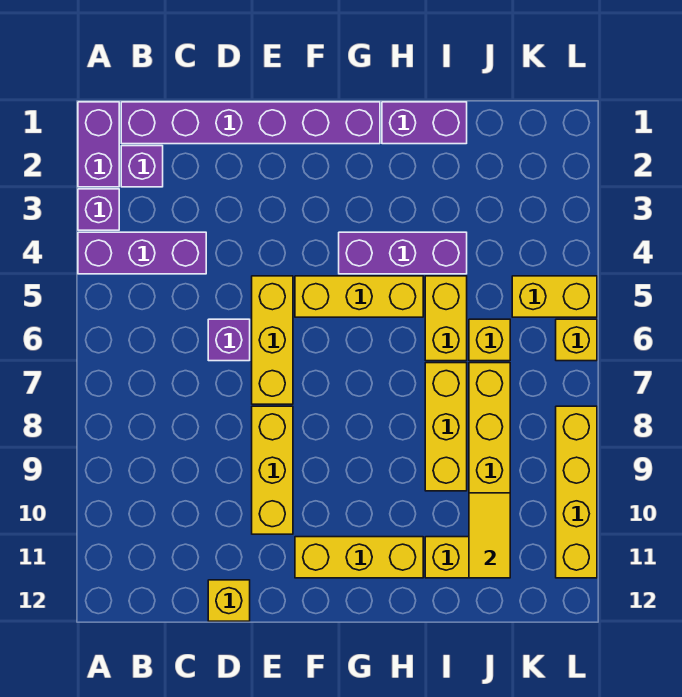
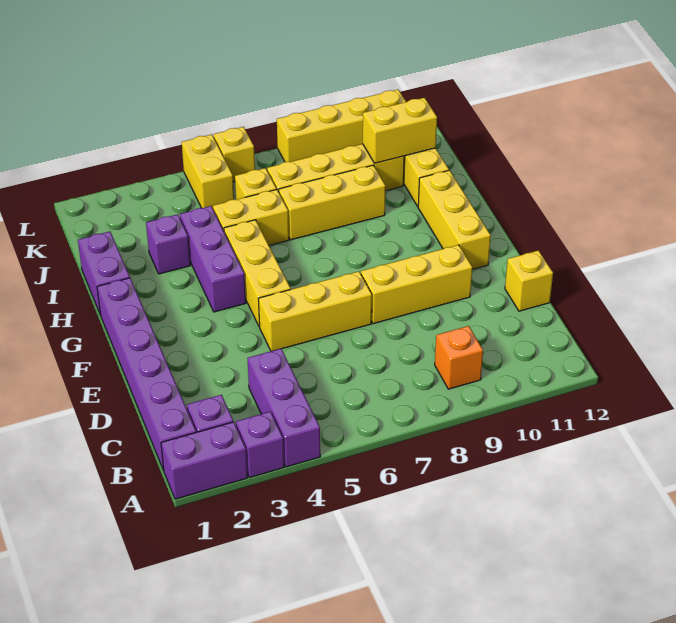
none -> orange brick B9 level 1
purple brick D6 level 1 -> purple brick I3 level 1
yellow tile J10:J11 level 2 -> yellow brick J10:J11 level 2

